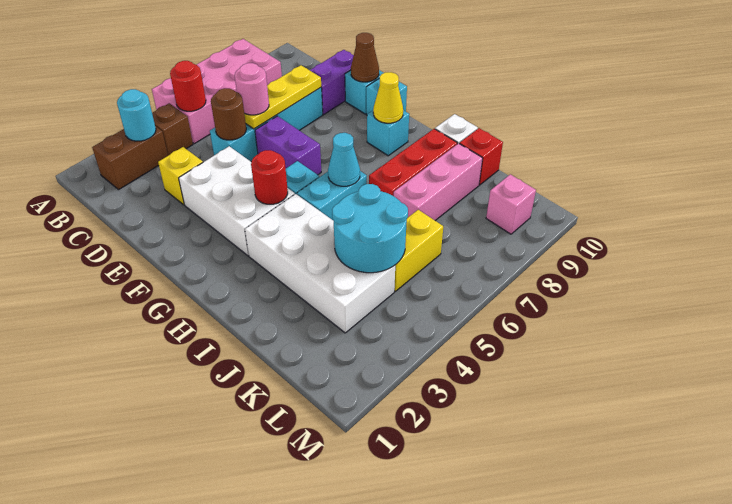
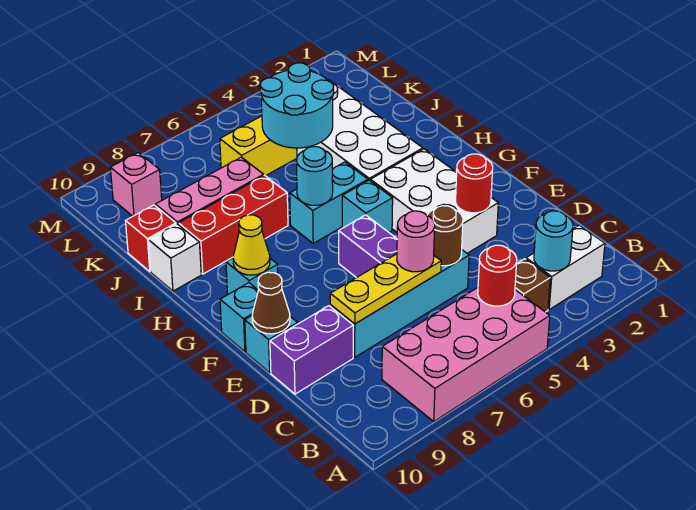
brown brick B2:B3 level 1 -> white brick B2:B3 level 1
yellow brick D3 level 1 -> none
red round brick G4 level 2 -> red round brick E3 level 2
cyan cone H6 level 2 -> cyan round brick H6 level 2

